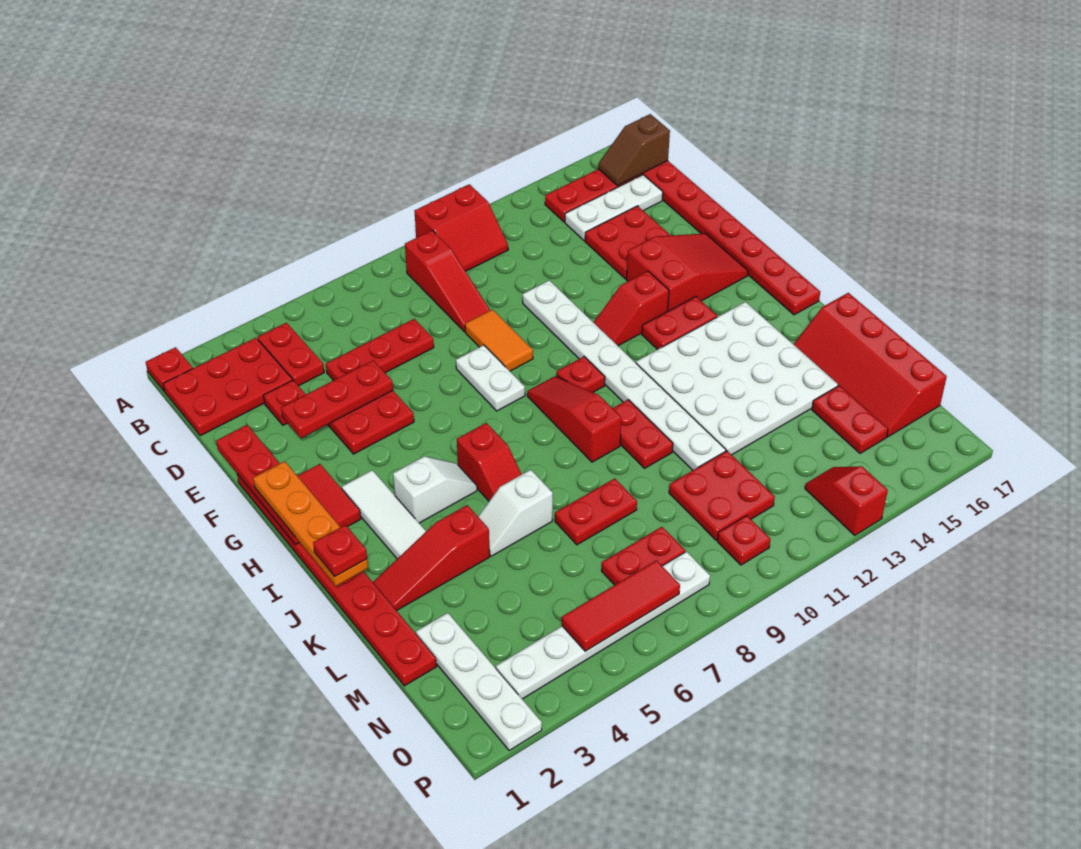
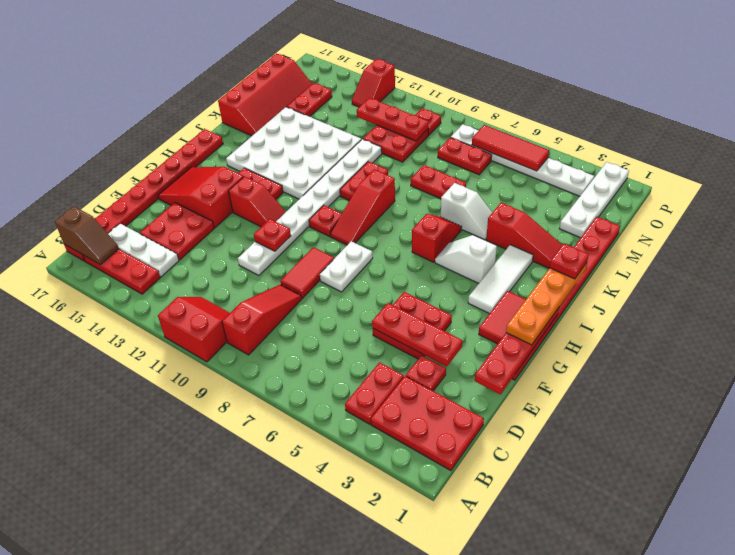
red plate A1 level 1 -> red plate F11 level 2
red plate D5:D7 level 1 -> red plate N10:N12 level 2
orange tile E9:F9 level 1 -> red tile E9:F9 level 1

